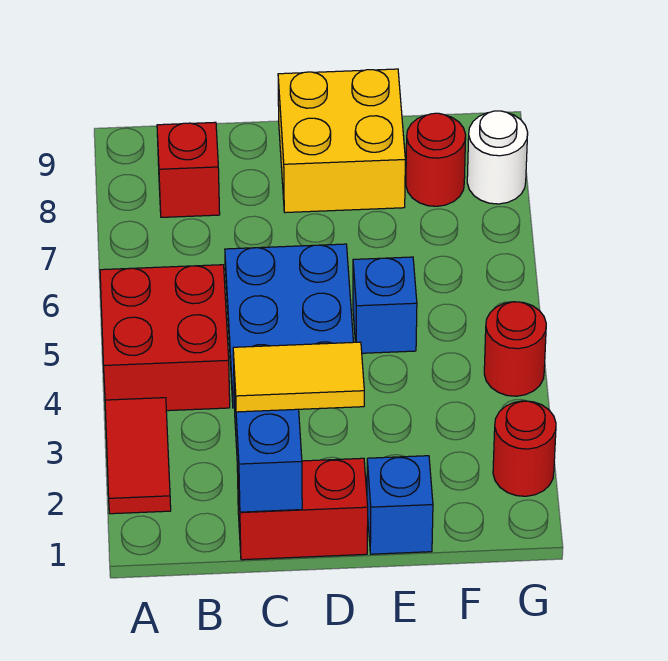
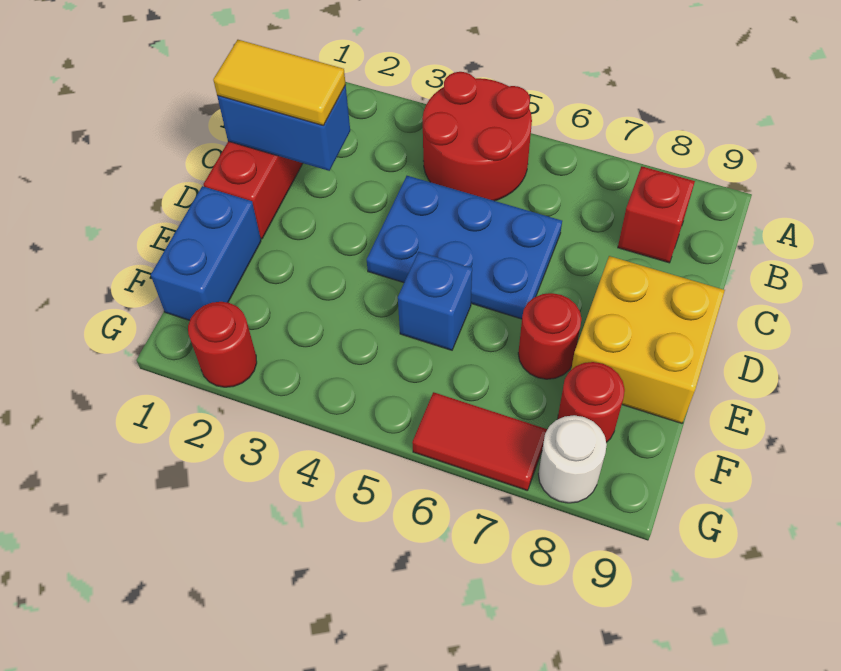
red tile A2:A3 level 1 -> red tile G6:G7 level 1
red brick A4:B5 level 1 -> red round brick A4:B5 level 1
yellow tile C2:D2 level 3 -> yellow tile C1:C2 level 3
blue brick E1 level 1 -> blue brick E1:F1 level 1
red round brick G4 level 1 -> red round brick E7 level 1

